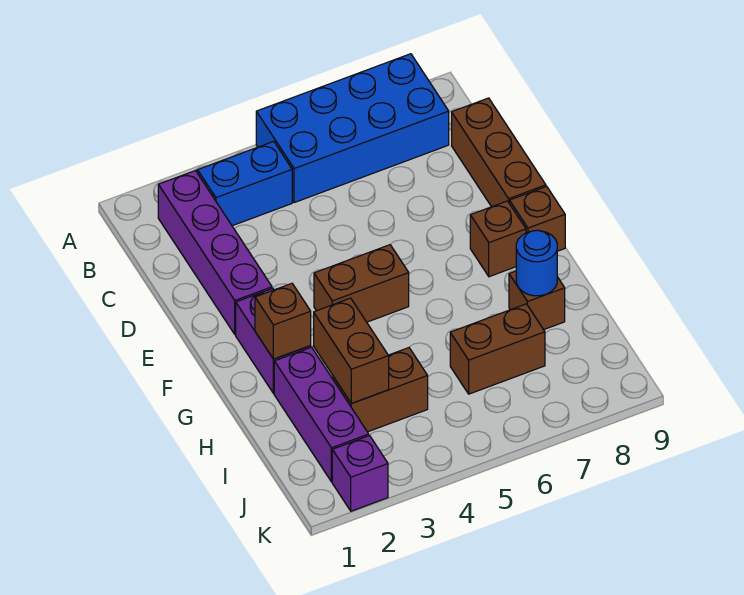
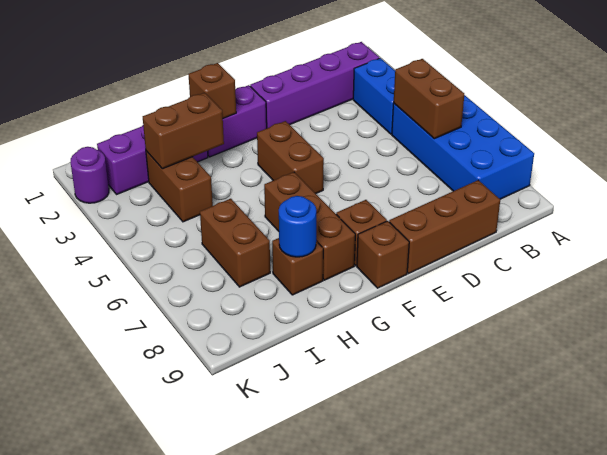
none -> brown brick B5:B6 level 2
none -> brown brick G6:G8 level 1
purple brick K2 level 1 -> purple round brick K2 level 1

